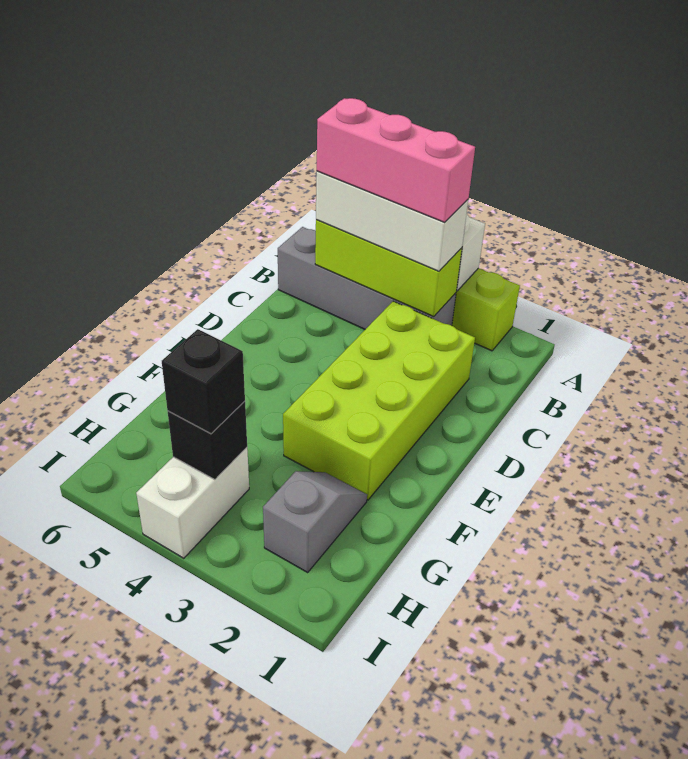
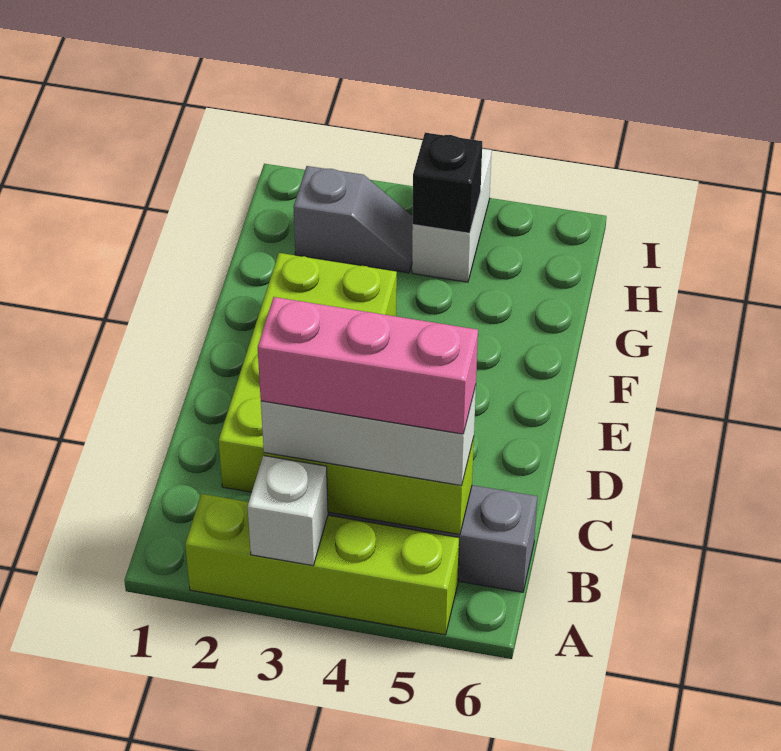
grey slope G2:H2 level 1 top H -> grey slope H2:H3 level 1 top 2
black brick H4 level 3 -> none

